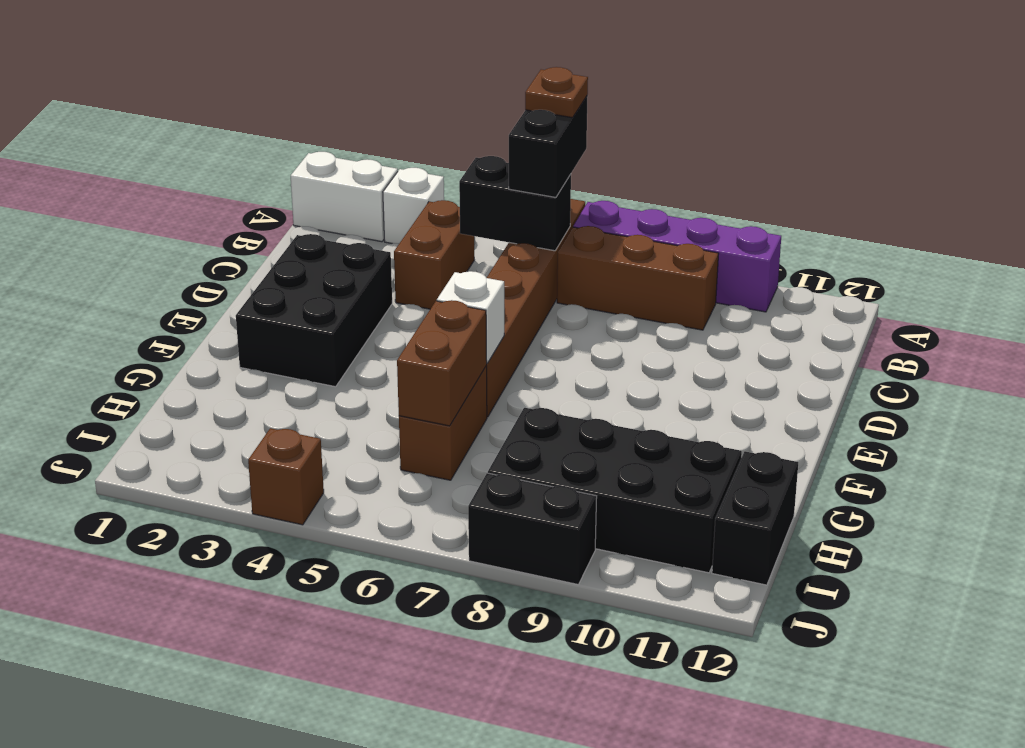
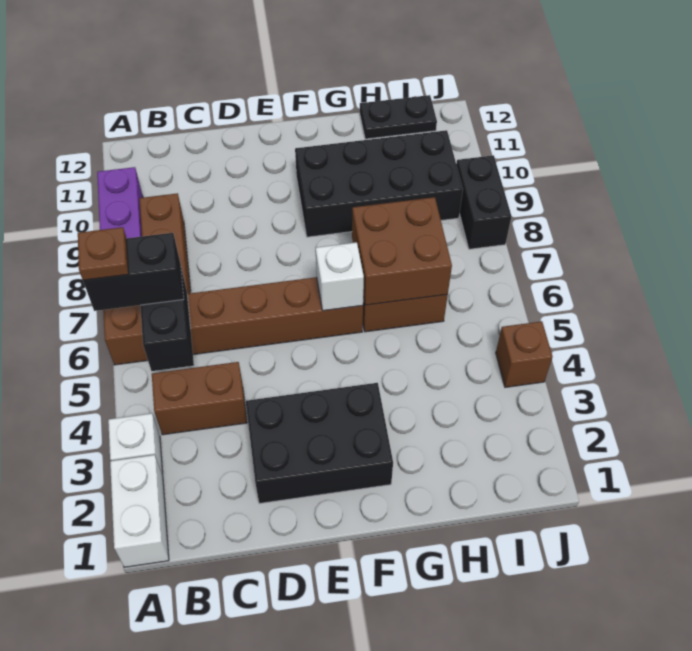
brown brick G6:H6 level 2 -> brown brick G6:H7 level 2
black brick H8:I11 level 1 -> black brick F9:I10 level 1
black brick H12:I12 level 1 -> black plate H12:I12 level 1

